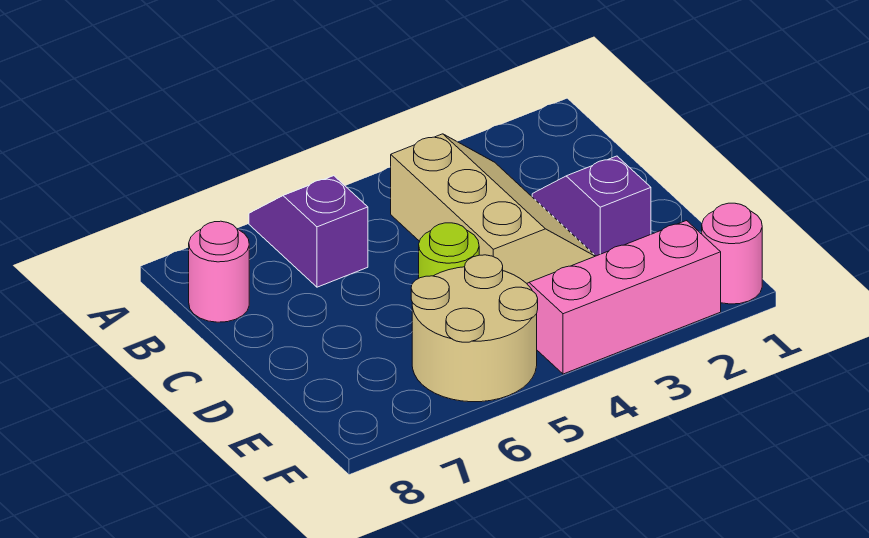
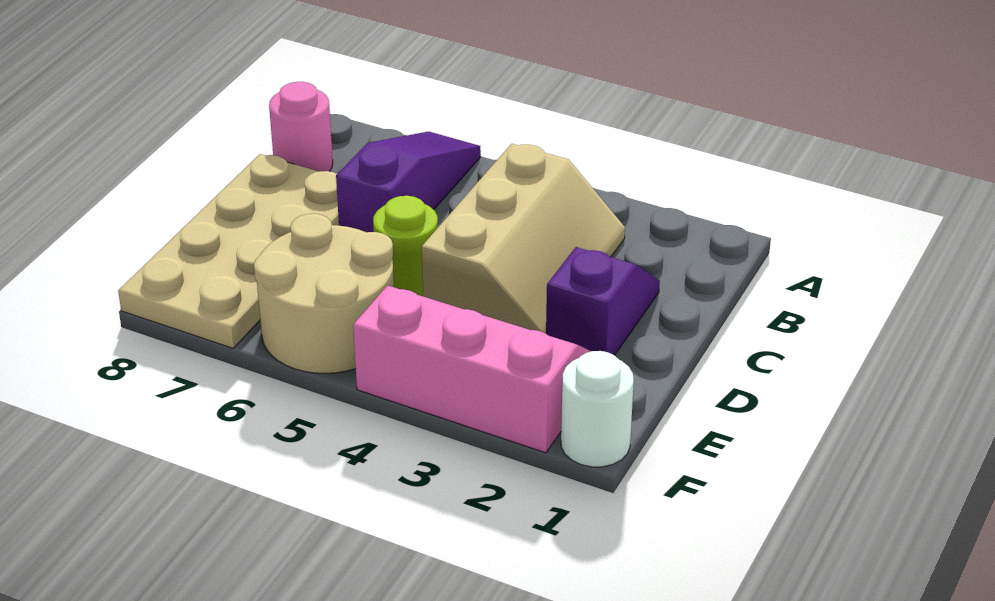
purple slope A6:B6 level 1 top B -> purple slope A6:C6 level 1 top C
none -> tan plate C7:F8 level 1
pink round brick F1 level 1 -> white round brick F1 level 1

